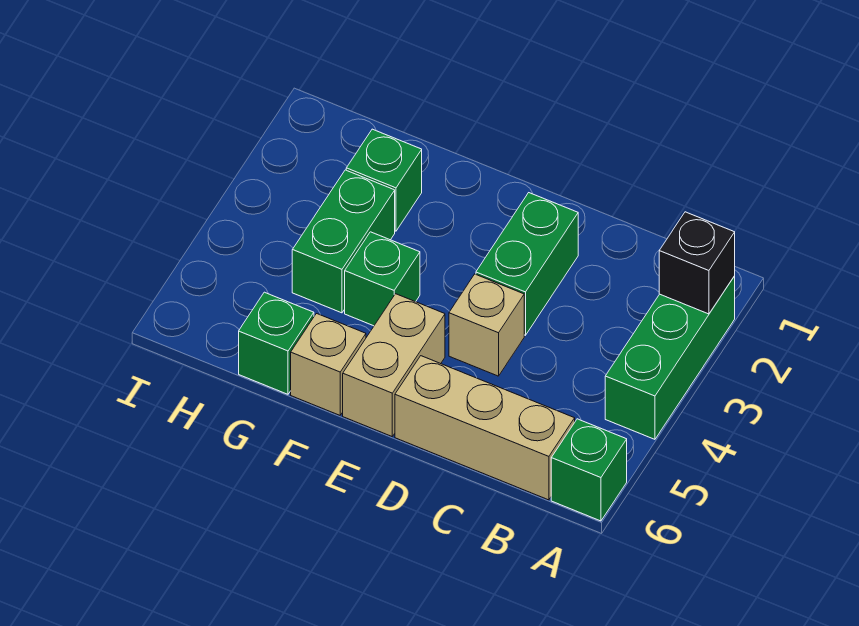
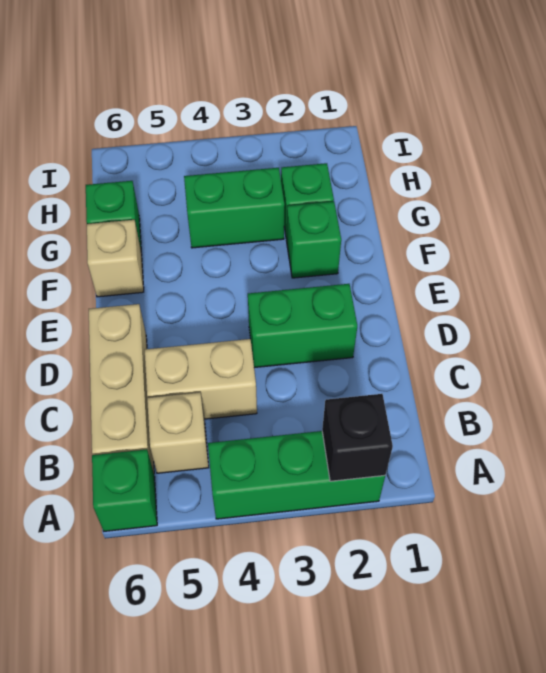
tan brick D4 level 1 -> tan brick B5 level 1
tan brick E5:E6 level 1 -> tan brick C4:C5 level 1
green brick F4 level 1 -> green brick F2 level 1

